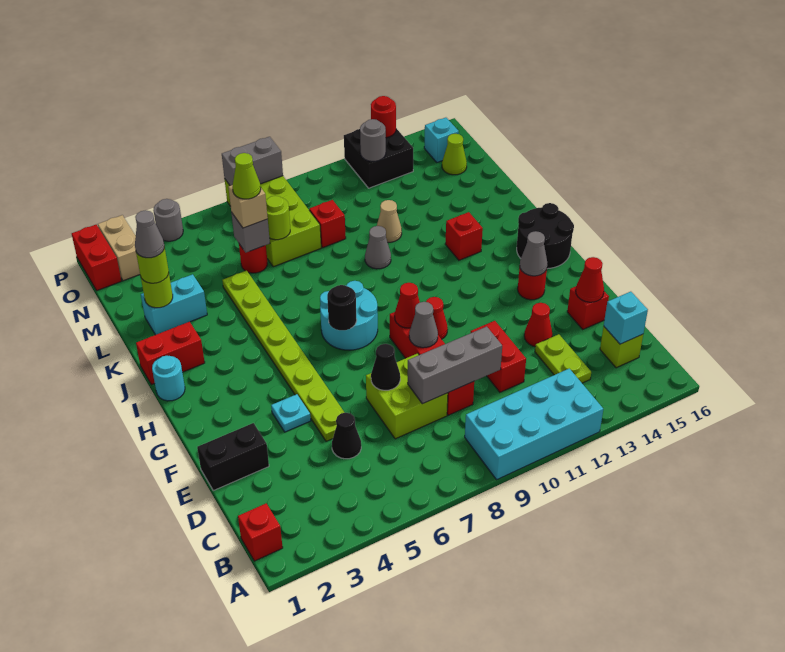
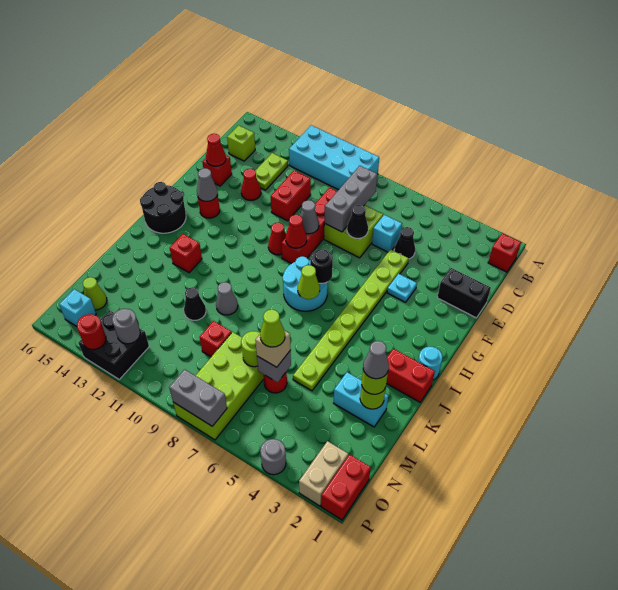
cyan brick C15 level 2 -> cyan brick D6 level 1
grey brick D8:D10 level 2 -> grey brick C8:E8 level 2
none -> lime cone I7 level 2
tan cone L11 level 1 -> black cone L11 level 1

